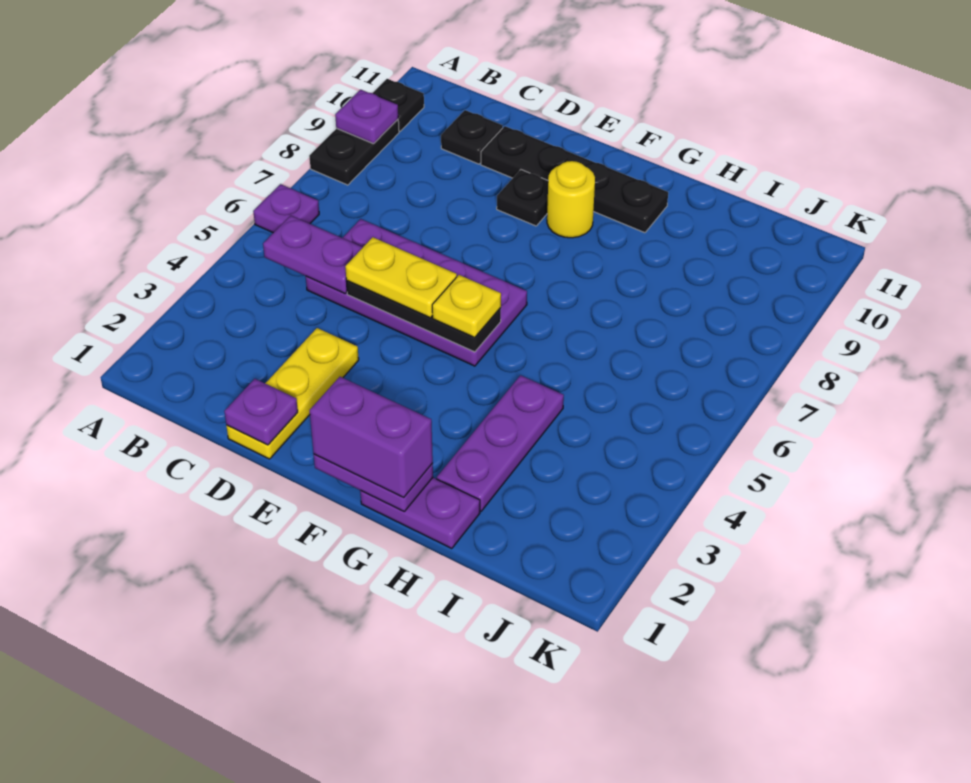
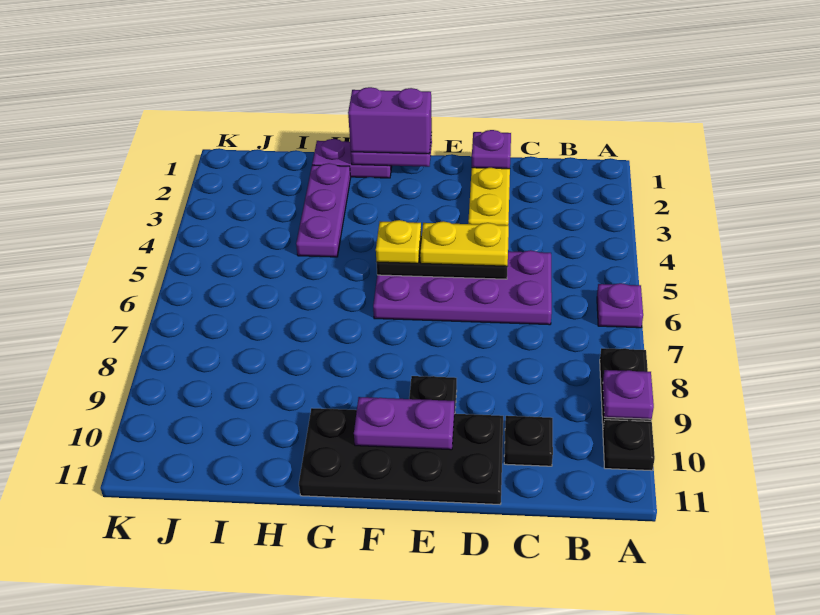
purple plate B5:C5 level 2 -> purple plate E10:F10 level 2
black plate D10:G10 level 1 -> black plate D10:G11 level 1
yellow round brick F9 level 1 -> none

